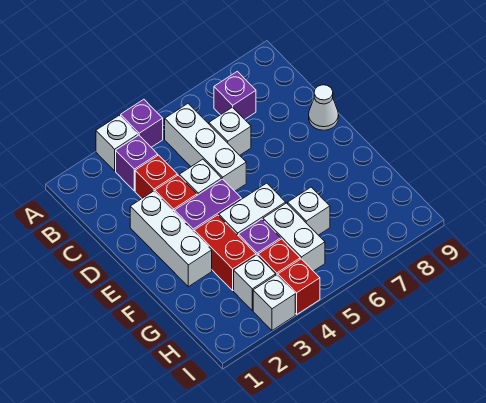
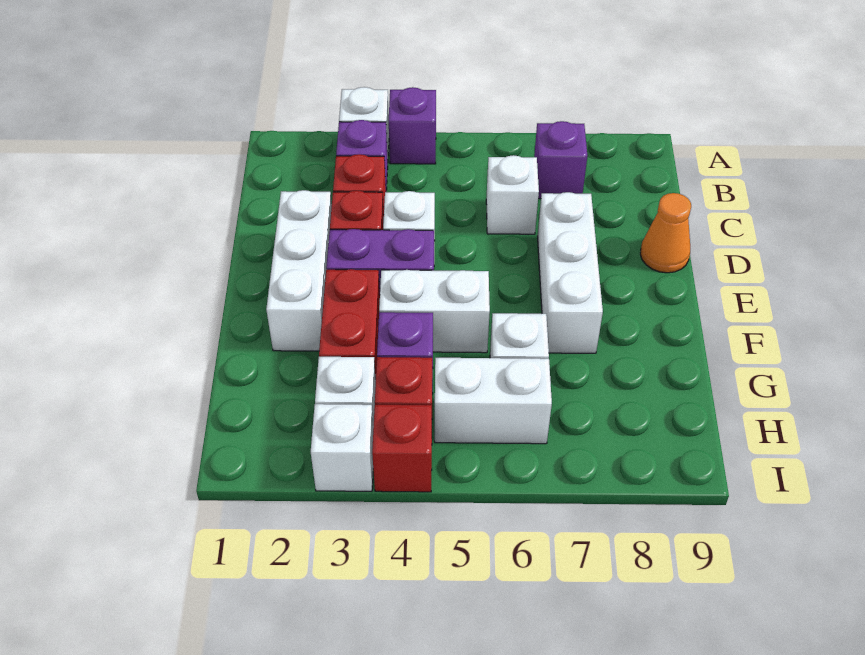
white brick B5:D5 level 1 -> white brick D7:F7 level 1
white cone D9 level 1 -> orange cone D9 level 1
white brick G5:H5 level 1 -> white brick H5:H6 level 1

